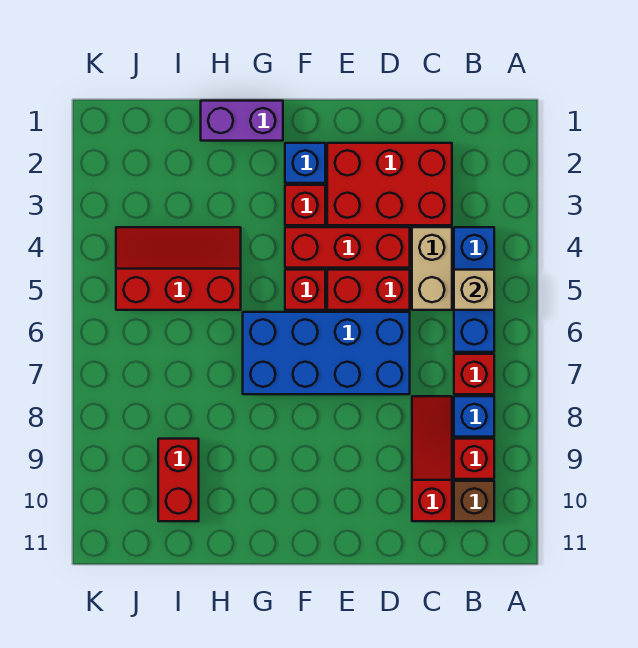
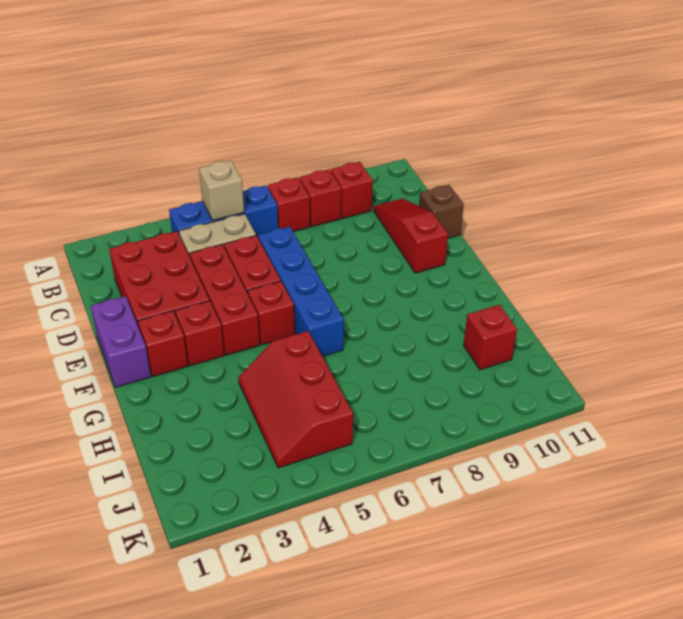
blue brick B8 level 1 -> red brick B8 level 1
brown brick B10 level 1 -> brown brick D11 level 1
red slope C8:C10 level 1 top 10 -> red slope C10:E10 level 1 top E
blue brick D6:G7 level 1 -> blue brick D6:G6 level 1
blue brick F2 level 1 -> red brick F2 level 1
purple brick G1:H1 level 1 -> purple brick E1:F1 level 1
red brick I9:I10 level 1 -> red brick I10 level 1

